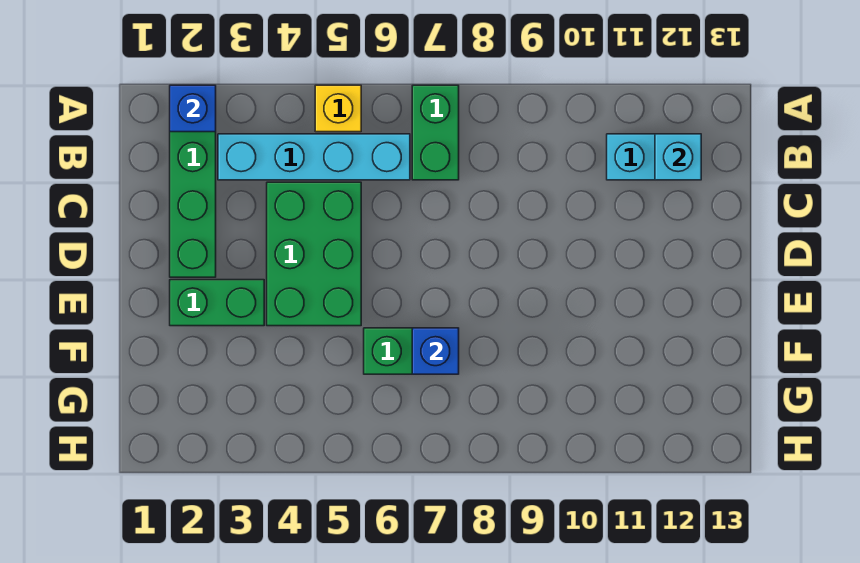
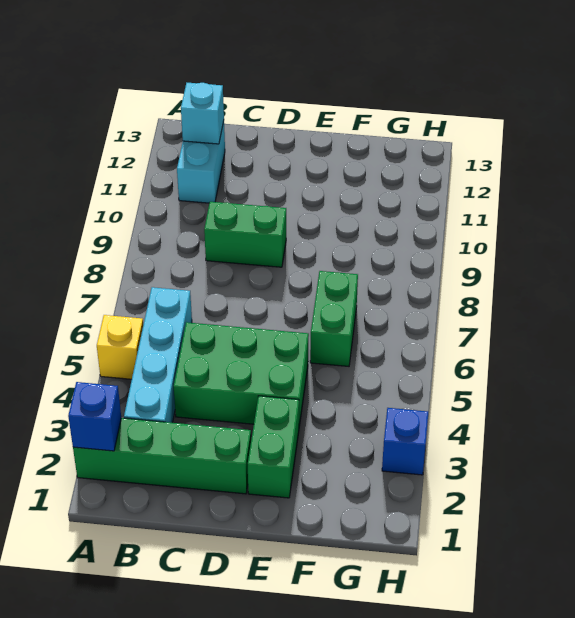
green brick A7:B7 level 1 -> green brick C9:D9 level 1
blue brick F7 level 2 -> blue brick H3 level 1

